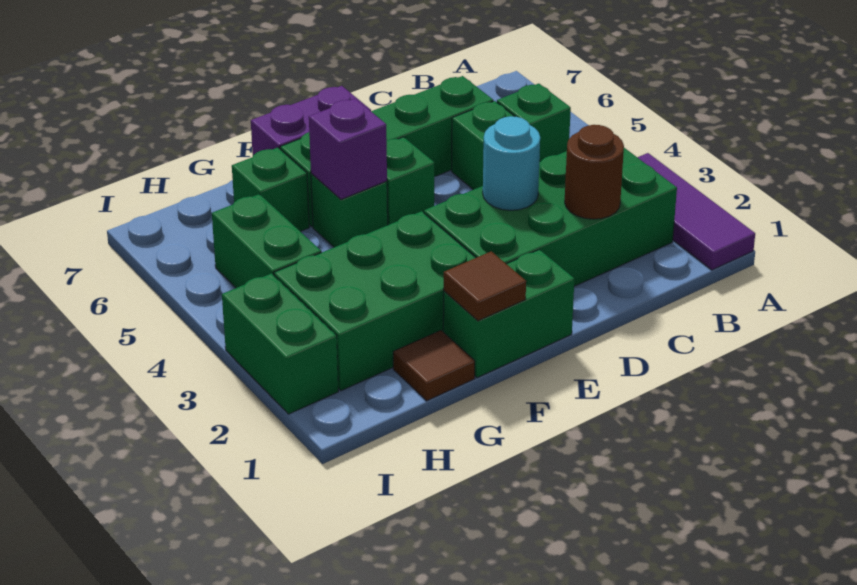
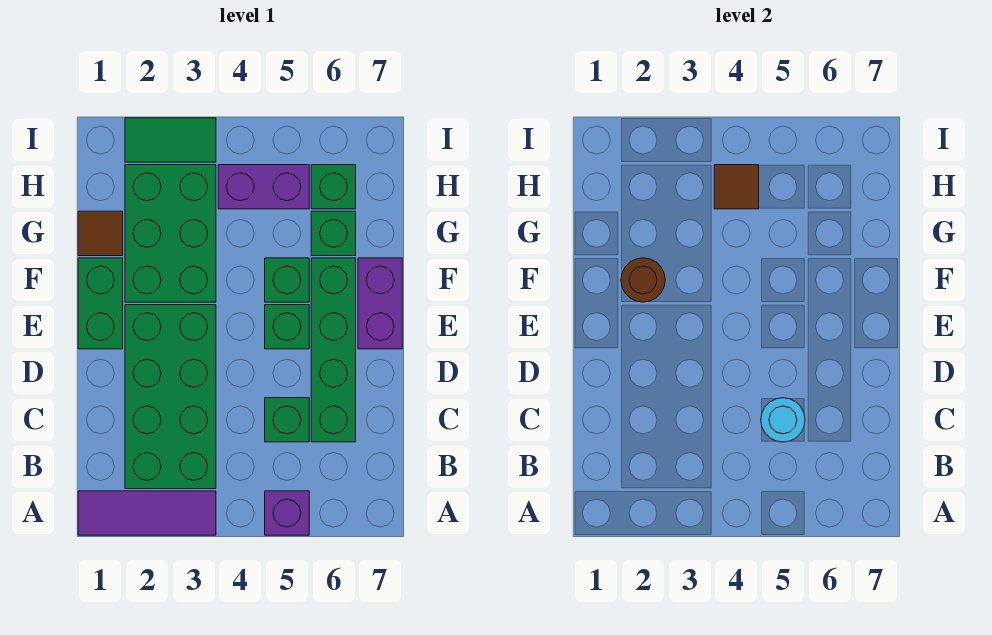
green brick B5 level 1 -> green brick H6 level 1
brown round brick C2 level 2 -> brown round brick F2 level 2
cyan round brick D3 level 2 -> cyan round brick C5 level 2
brown tile F1 level 2 -> brown tile H4 level 2
purple brick F5 level 2 -> purple brick A5 level 1
green brick H4:H5 level 1 -> purple brick H4:H5 level 1
green brick I2:I3 level 1 -> green tile I2:I3 level 1

